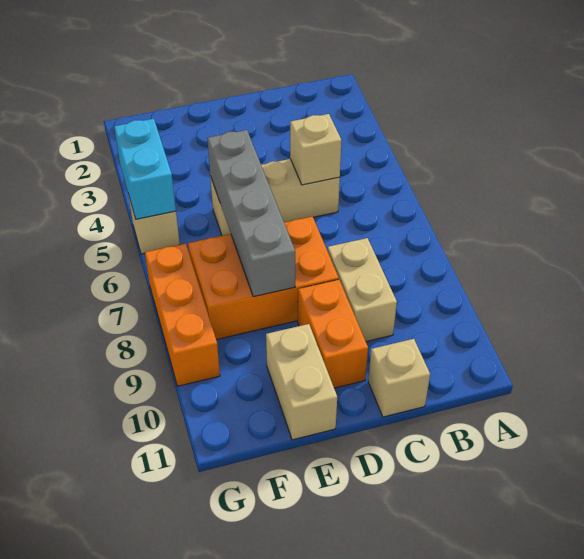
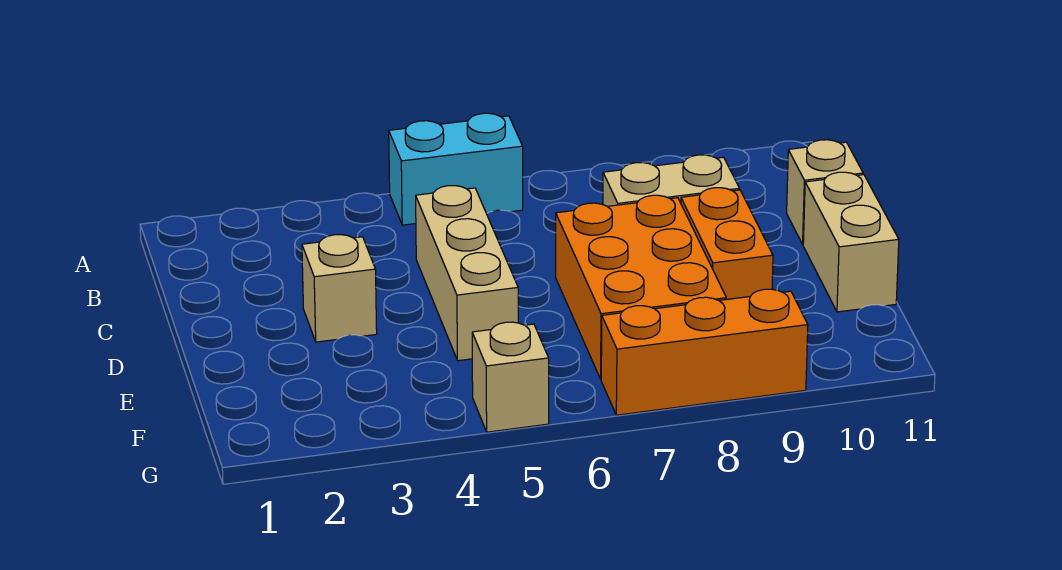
tan brick C5 level 2 -> tan brick D3 level 1
orange brick D9:D10 level 1 -> orange brick D9:E9 level 1
grey brick E5:E8 level 2 -> none
tan brick E10:E11 level 1 -> tan brick D11:E11 level 1
cyan brick G4:G5 level 2 -> cyan brick A5:A6 level 1

